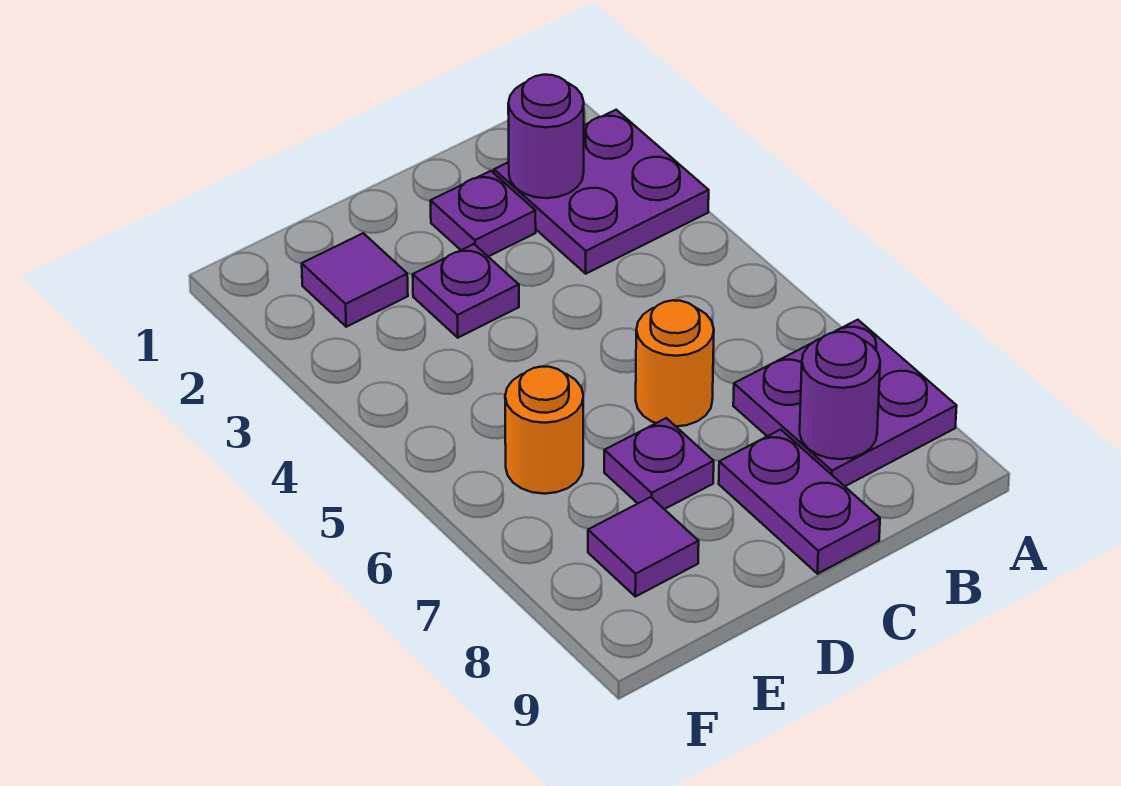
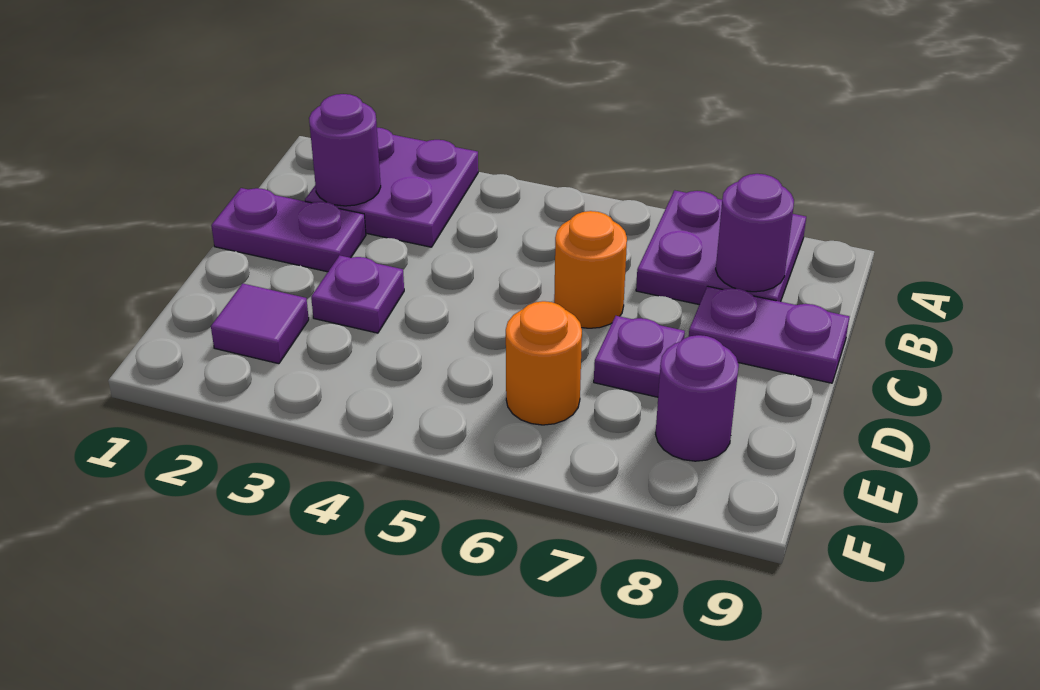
purple plate C2 level 1 -> purple plate C1:C2 level 1
purple tile E8 level 1 -> purple round brick E8 level 1

